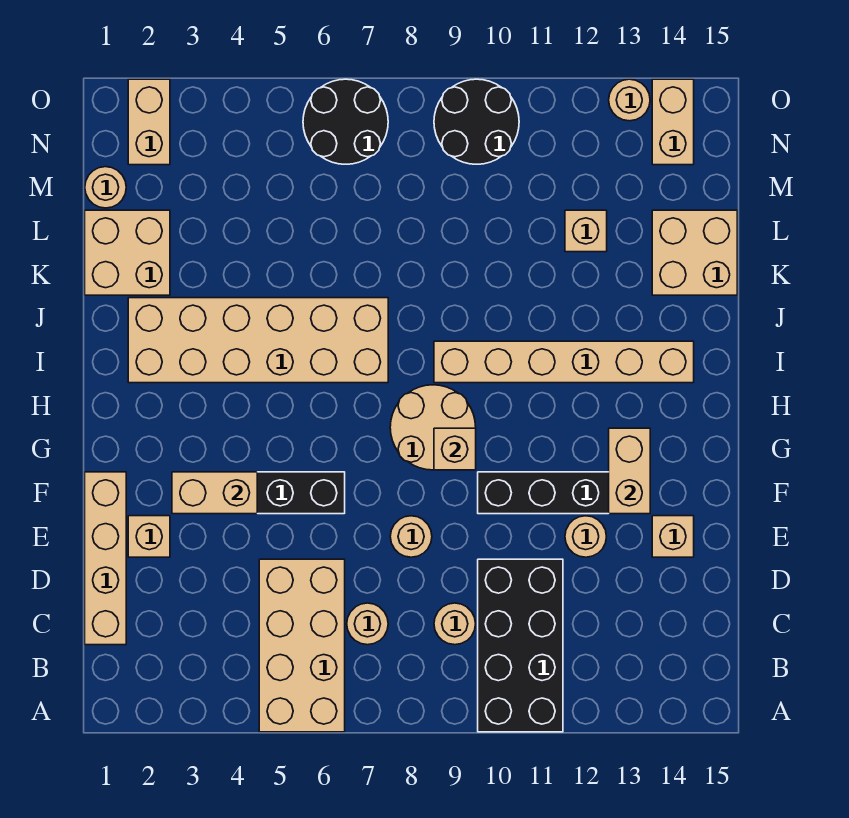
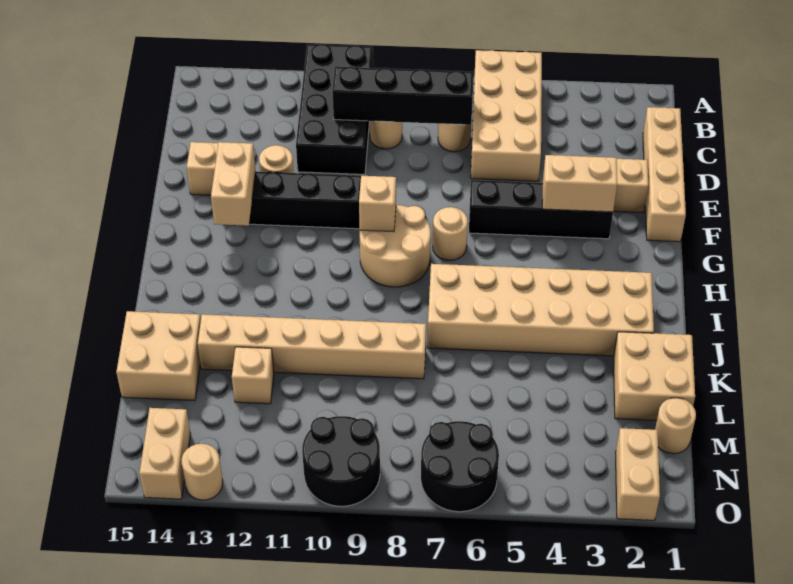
none -> black brick C7:C10 level 2
tan round brick E8 level 1 -> tan round brick G7 level 1
tan brick I9:I14 level 1 -> tan brick K8:K13 level 1

